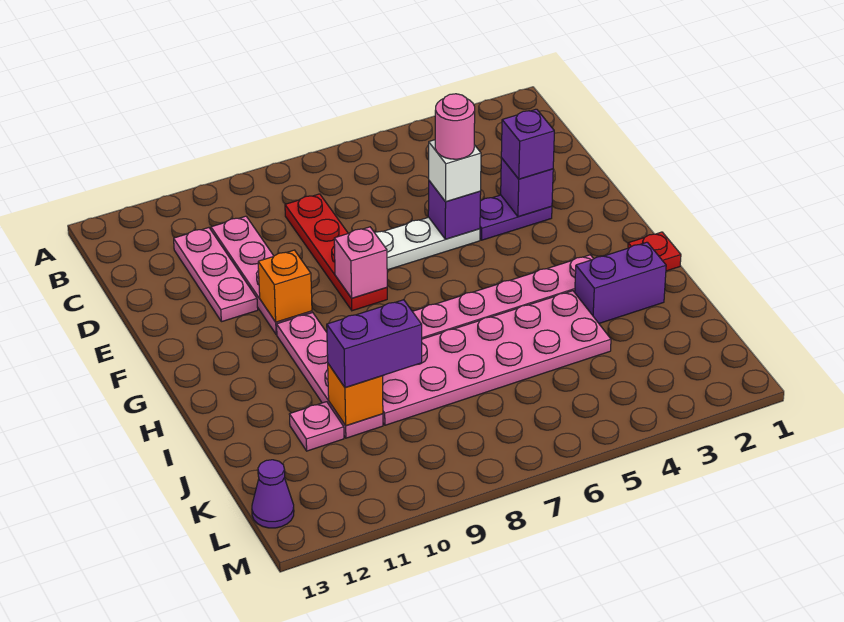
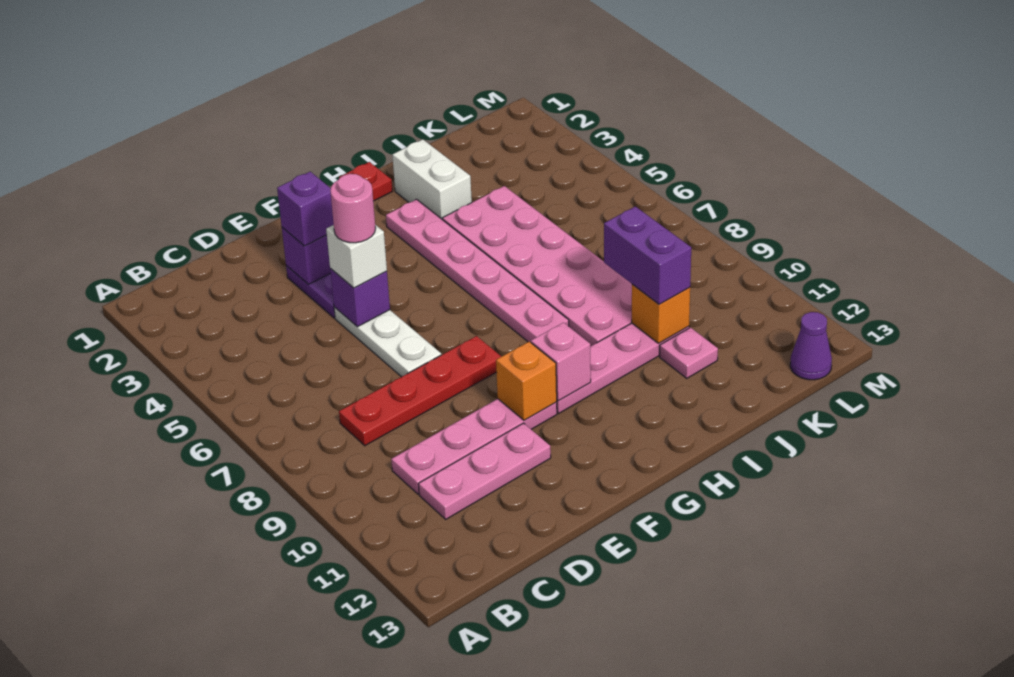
pink brick F8 level 2 -> pink brick G10 level 2
purple brick I2:I3 level 1 -> white brick I2:I3 level 1

